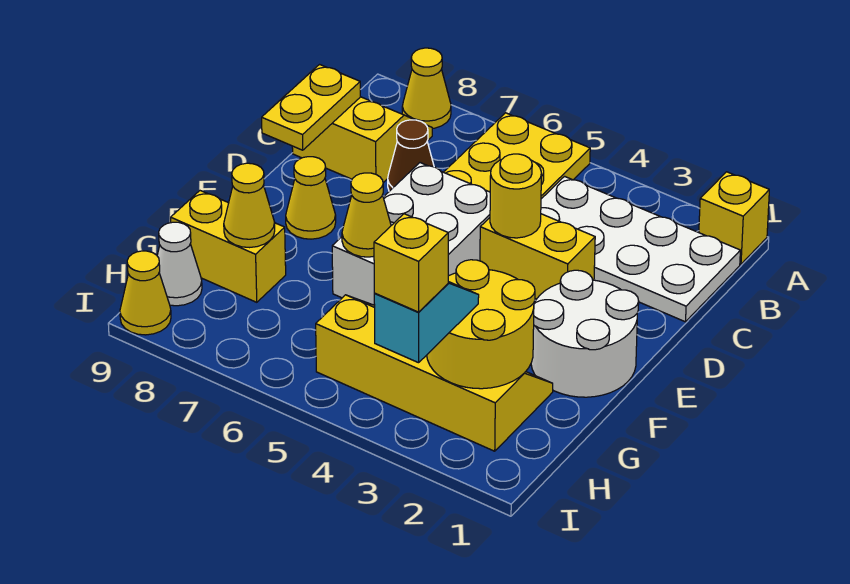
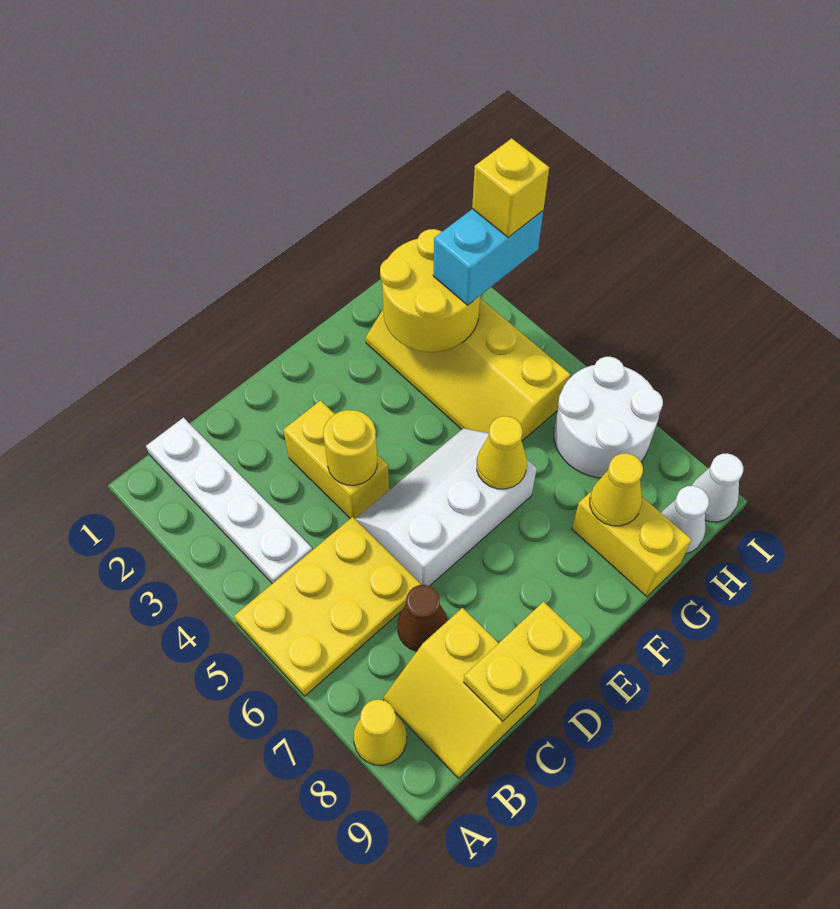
yellow brick A1 level 1 -> none
white plate B1:C4 level 1 -> white plate B1:B4 level 1
white brick D5:F6 level 1 -> white slope D5:F6 level 1 top 6
white round brick E1:F2 level 1 -> white round brick H6:I7 level 1
yellow cone E8 level 1 -> none
cyan slope H3:I3 level 3 top I -> cyan brick H3:I3 level 3
yellow cone I9 level 1 -> white cone I9 level 1

